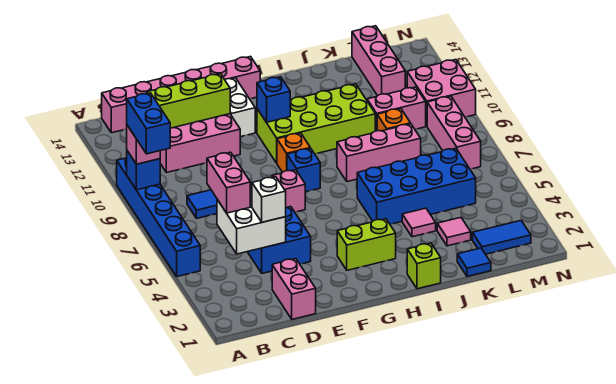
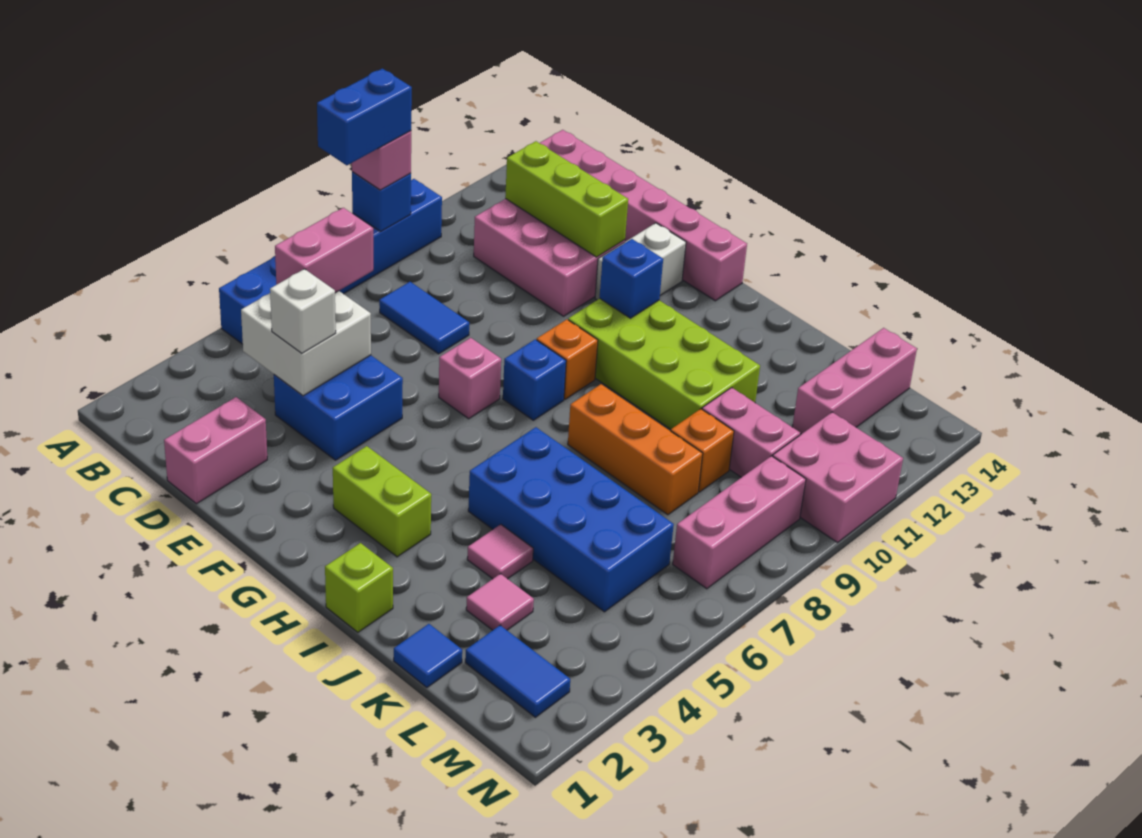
pink brick I8:K8 level 1 -> orange brick I8:K8 level 1

